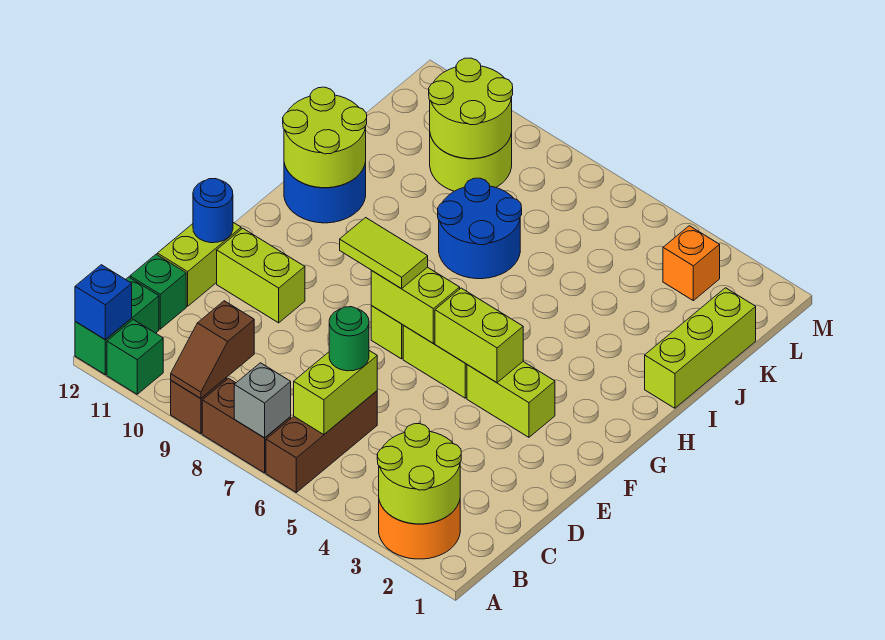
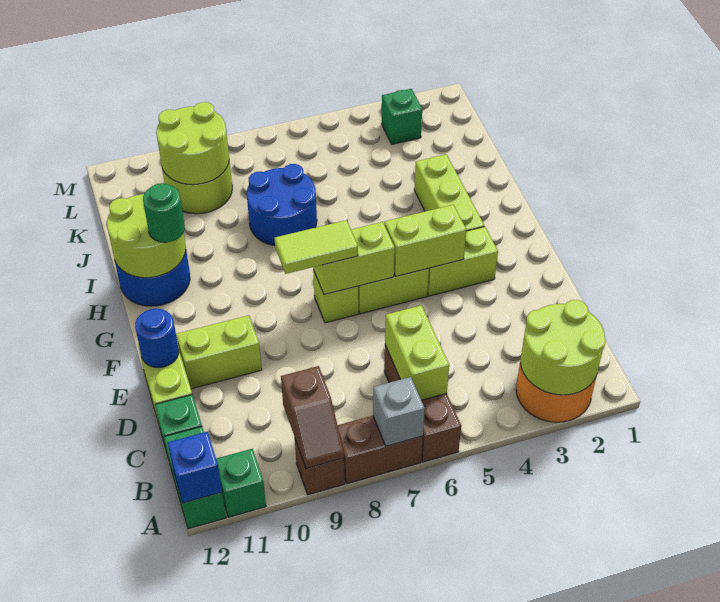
green round brick C6 level 3 -> green round brick H11 level 3
lime brick I1:K1 level 1 -> lime brick G3:I3 level 1
orange brick L3 level 1 -> green brick L3 level 1

